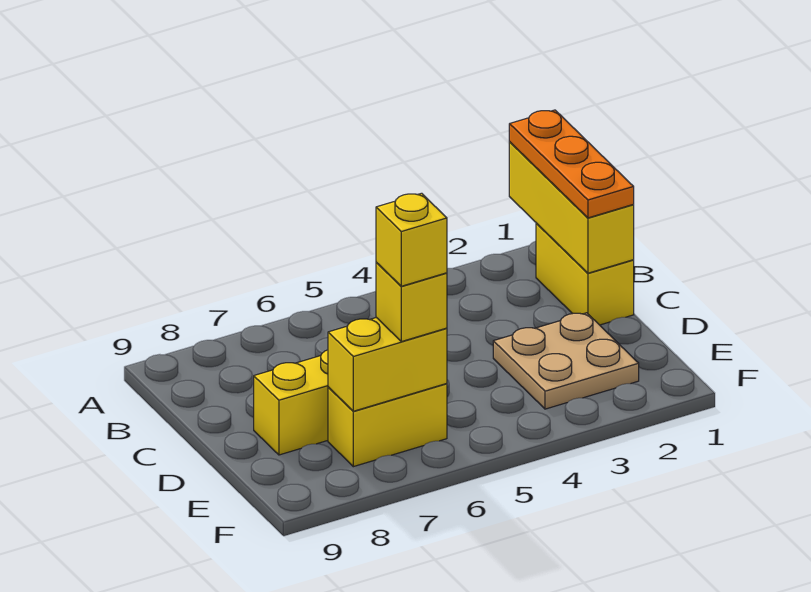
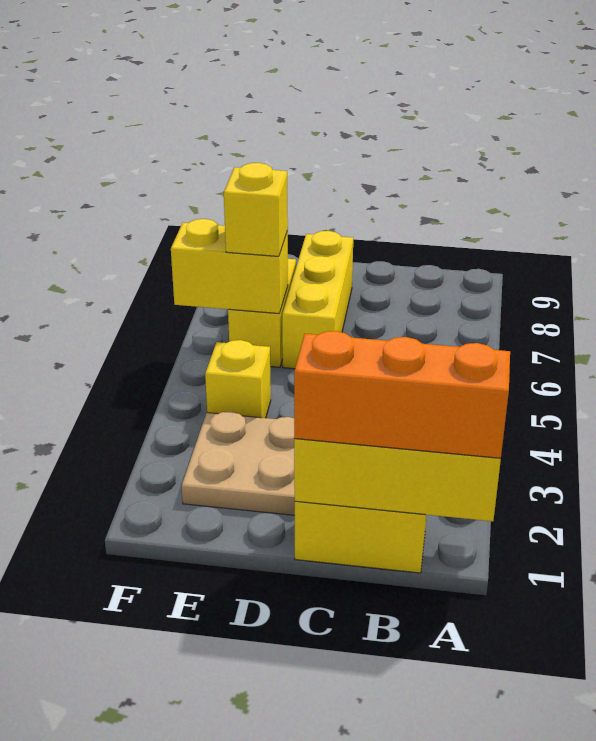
orange plate A1:C1 level 3 -> orange brick A1:C1 level 3
yellow brick E6:E7 level 2 -> yellow brick E6:F6 level 2
yellow brick E6 level 4 -> yellow brick E4 level 1

